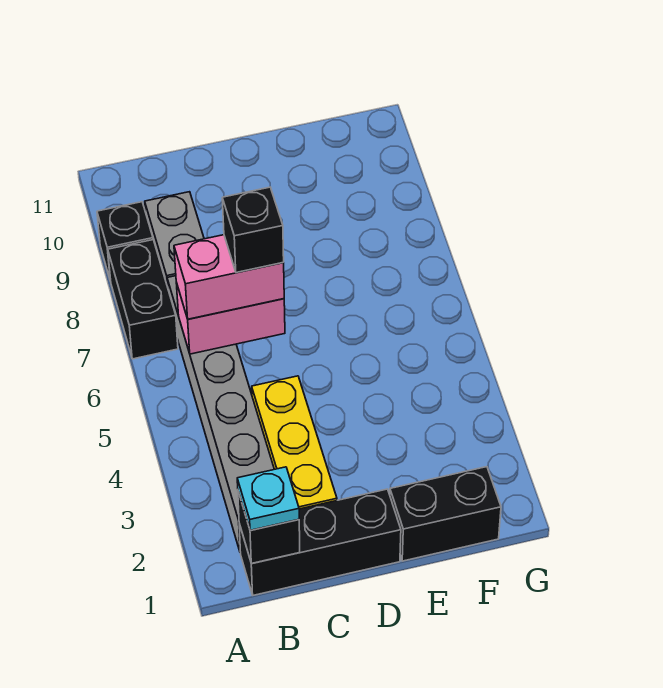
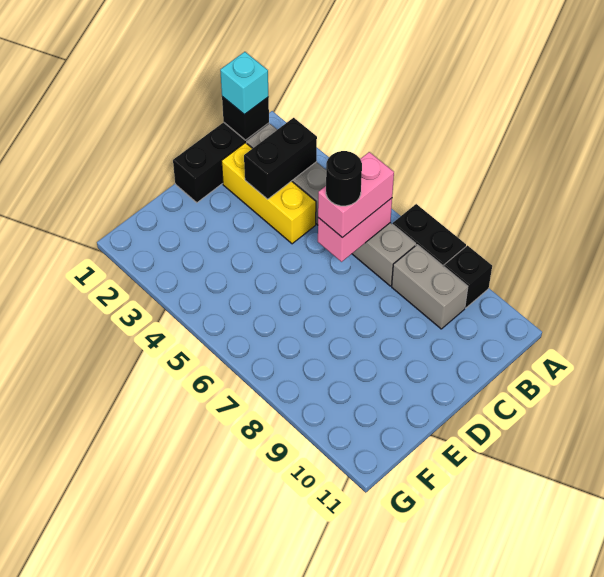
cyan plate B1 level 3 -> cyan brick B1 level 3
black brick C6 level 4 -> black round brick C6 level 4
black brick E1:F1 level 1 -> black brick B3:C3 level 2

